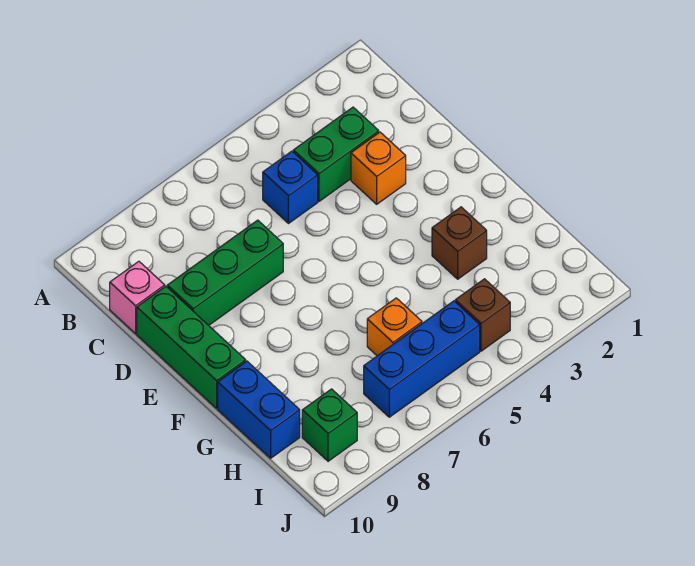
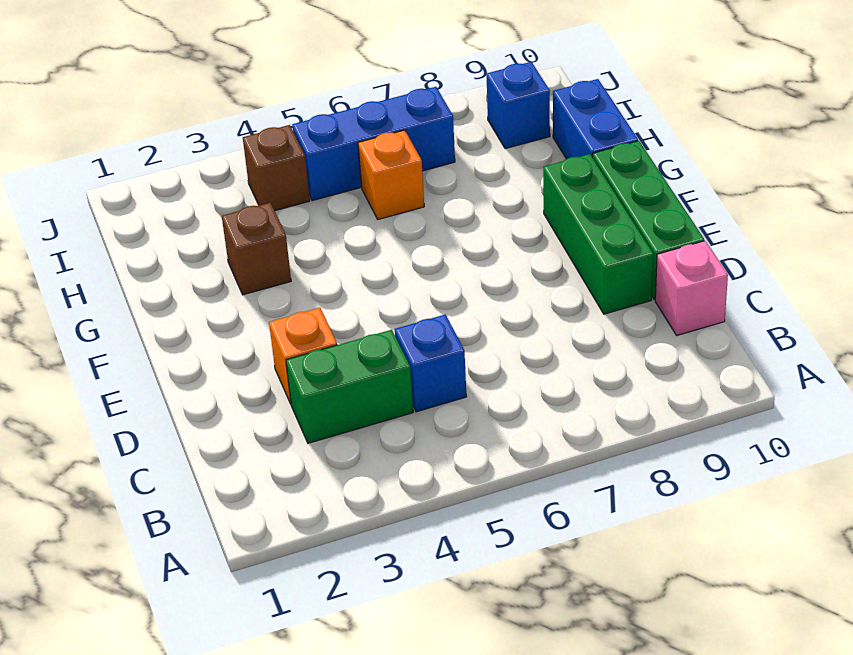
green brick D7:D9 level 1 -> green brick D9:F9 level 1
green brick I9 level 1 -> blue brick I9 level 1

